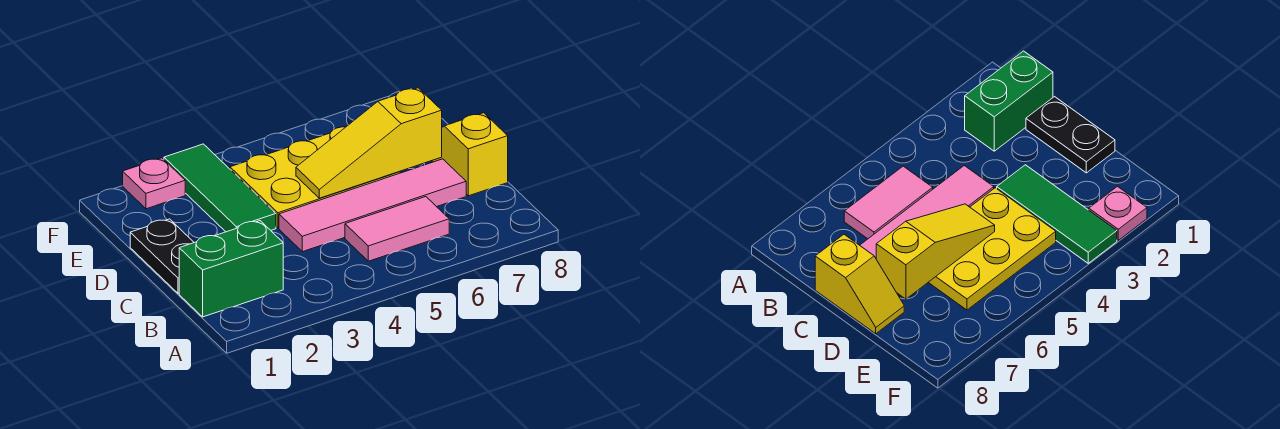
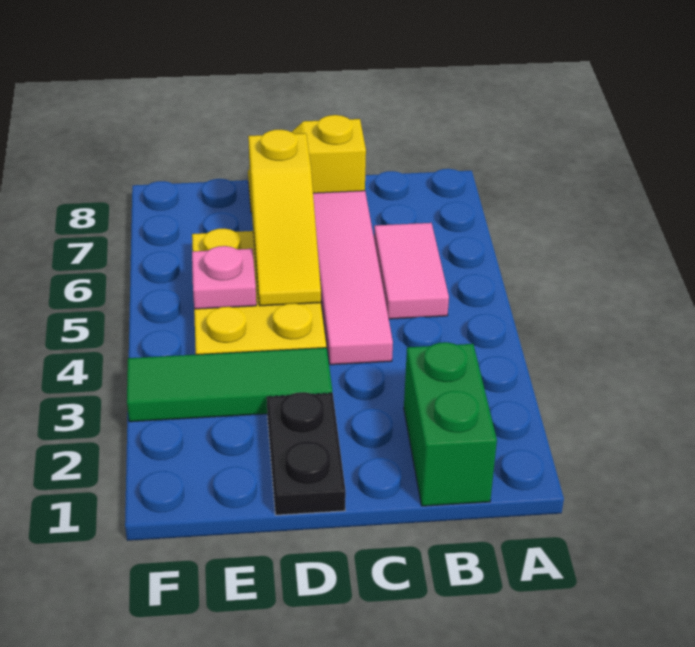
black plate C1:D1 level 1 -> black plate D1:D2 level 1
pink plate F2 level 1 -> pink plate E5 level 2

